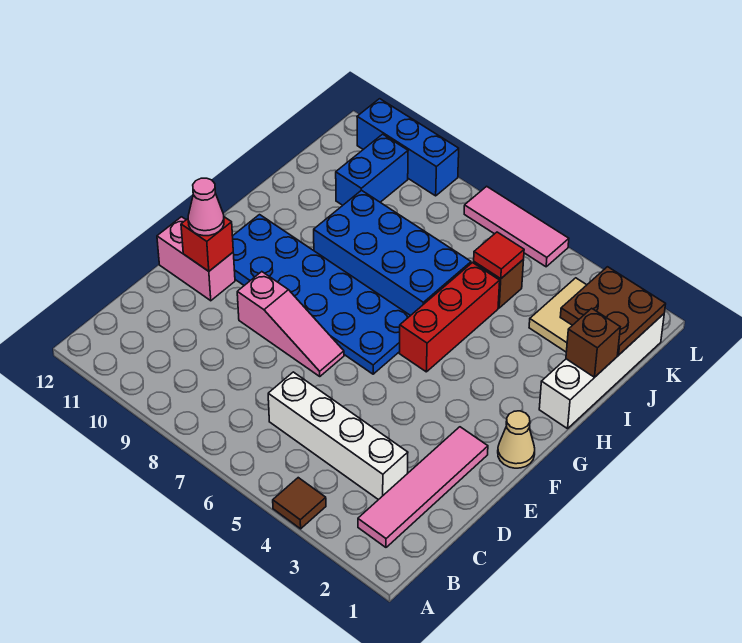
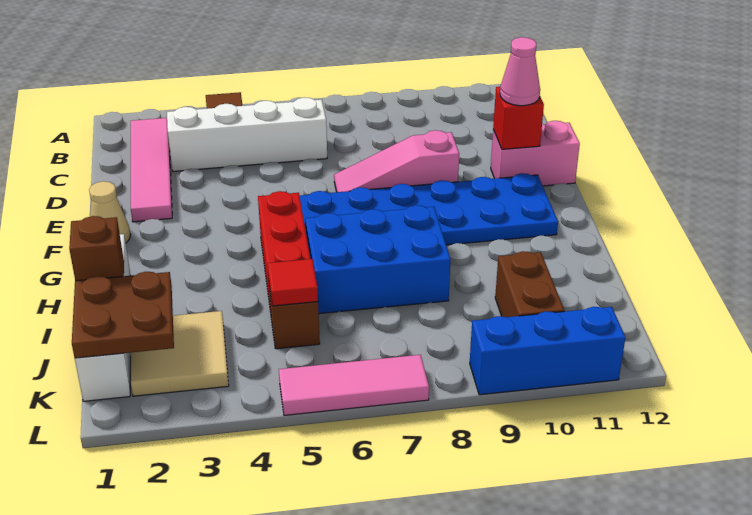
blue brick H6:I9 level 1 -> blue brick H6:I8 level 1
blue brick J10:K10 level 1 -> brown brick J10:K10 level 1

